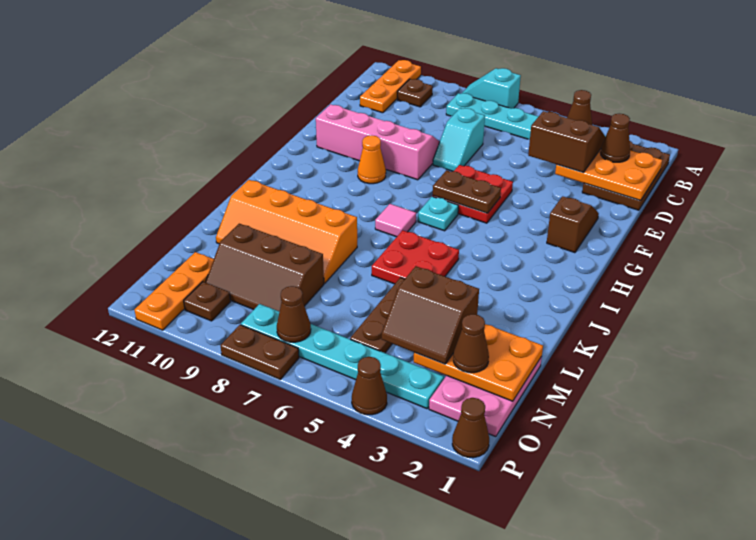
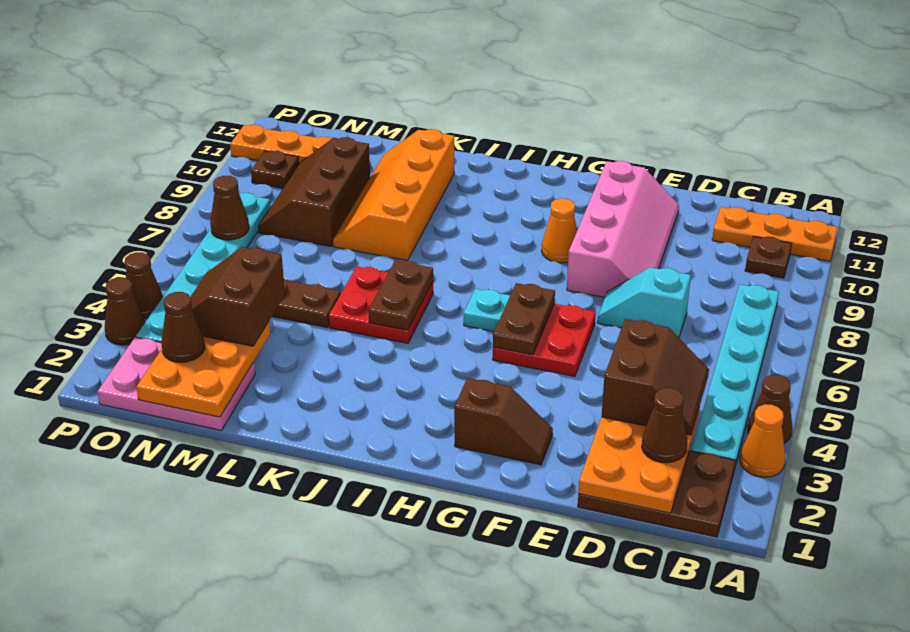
none -> orange cone A3 level 1
cyan slope A7:A8 level 1 top 7 -> none
pink tile I7 level 1 -> none
brown cone P1 level 1 -> brown cone P3 level 1
brown plate P7:P8 level 1 -> brown plate J5:J6 level 2

